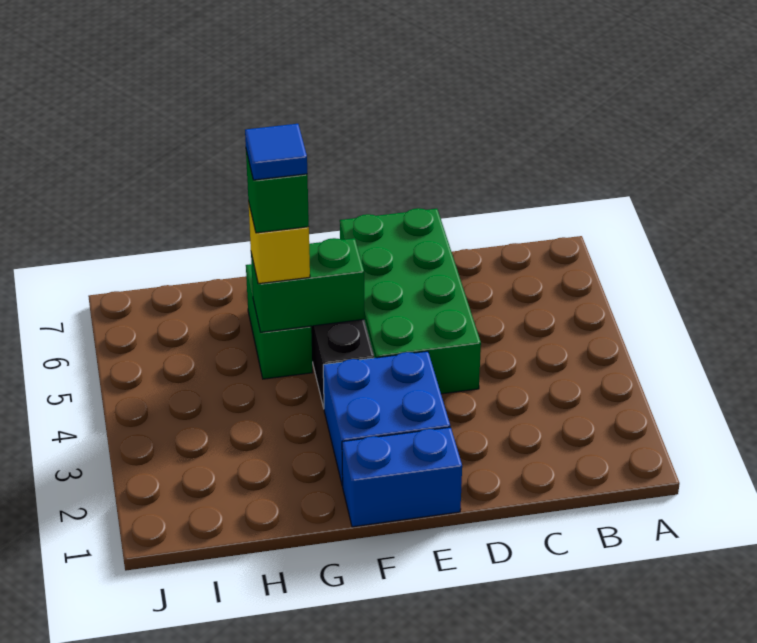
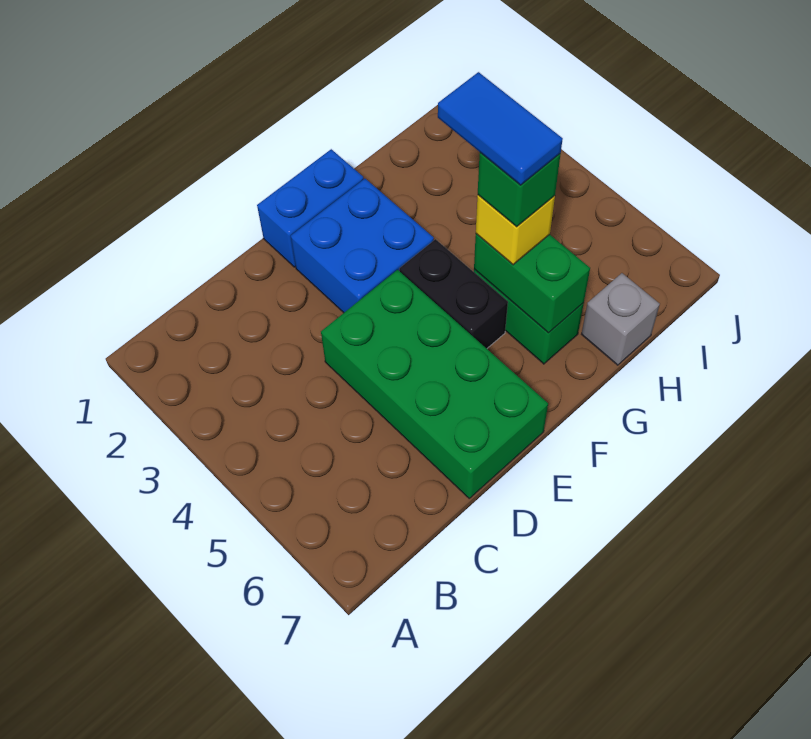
green brick F5:G5 level 2 -> green brick G5:G6 level 2
blue tile G5 level 5 -> blue tile G4:G5 level 5
none -> grey brick H7 level 1

